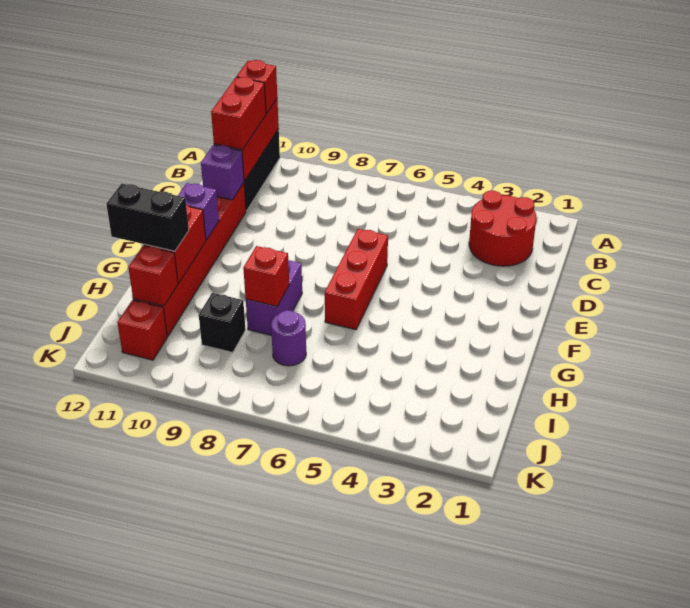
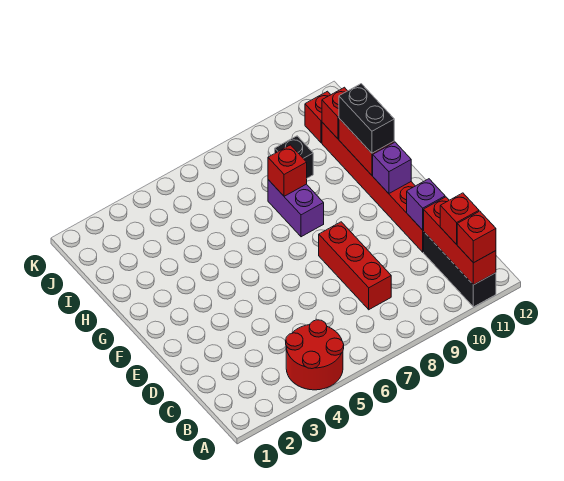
red round brick B2:C3 level 1 -> red round brick A4:B5 level 1
red brick B11:C11 level 3 -> red brick B11 level 3
red brick E6:G6 level 1 -> red brick C8:E8 level 1
black brick H11:H12 level 3 -> black brick G11:H11 level 3
purple round brick I7 level 1 -> none

